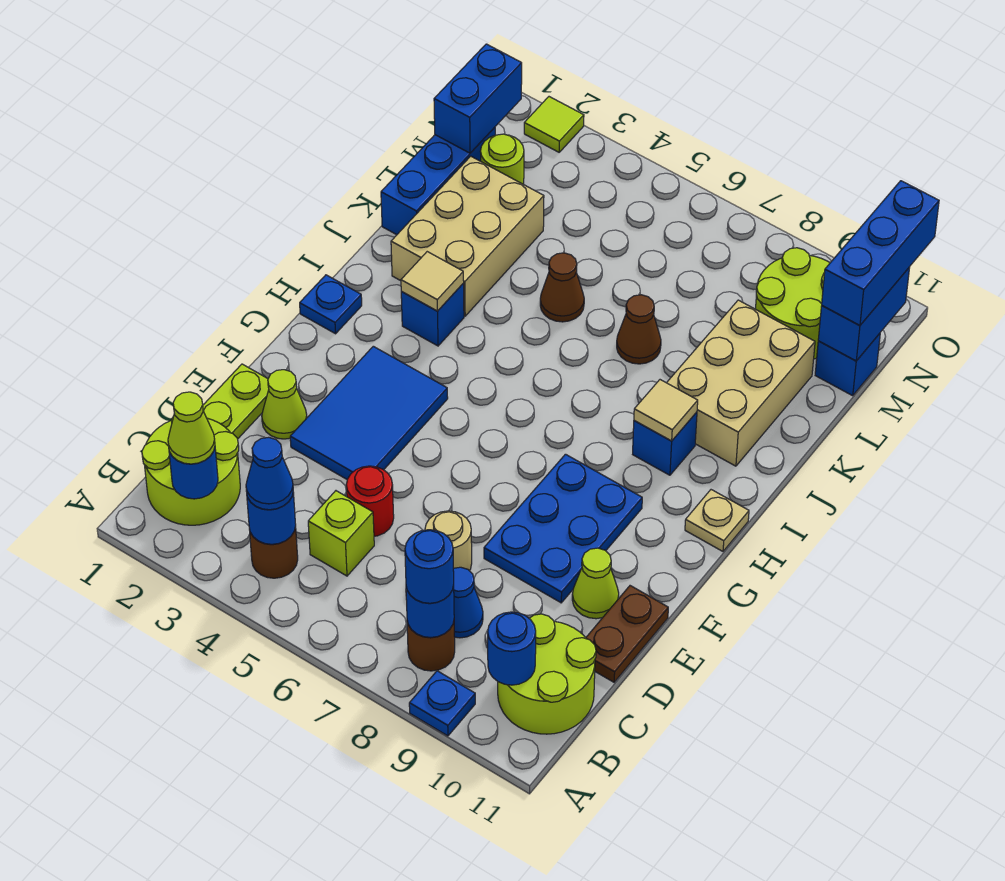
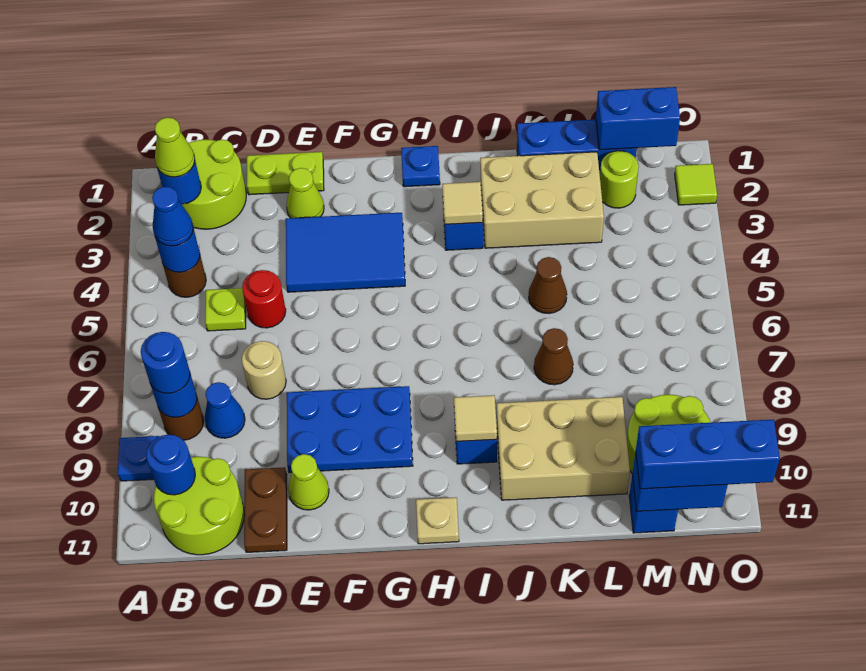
lime brick C5 level 1 -> lime plate C5 level 1
brown plate D11:E11 level 1 -> brown plate D10:D11 level 1

